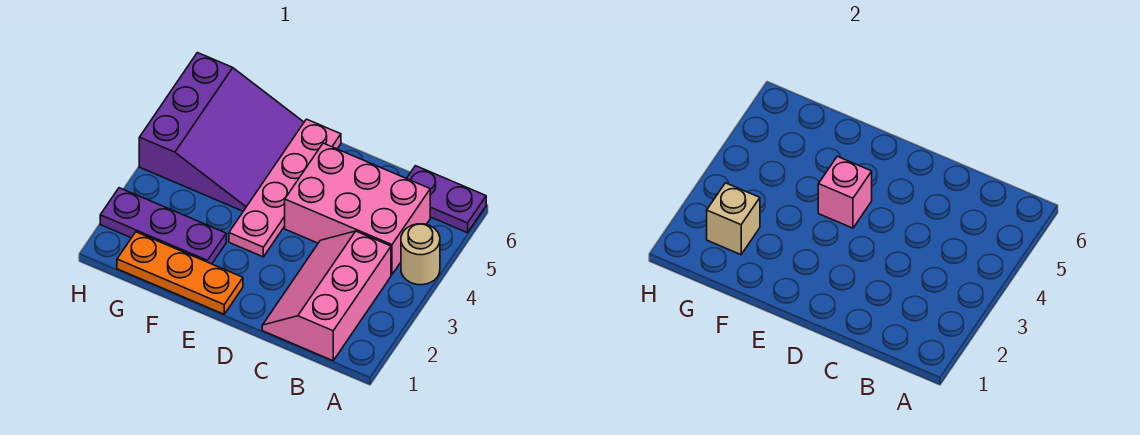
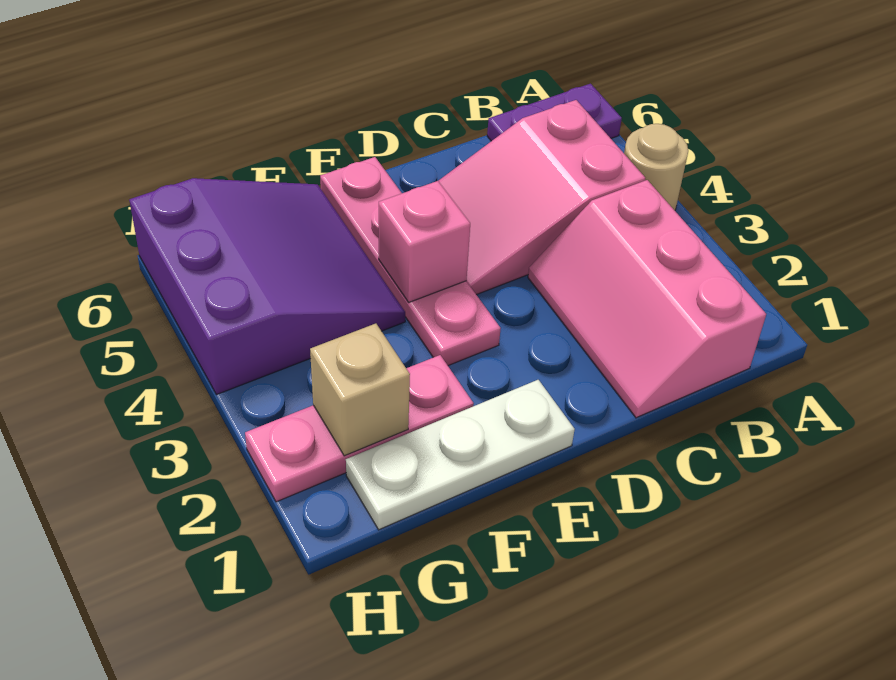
pink brick B4:D5 level 1 -> pink slope B4:D5 level 1 top B
orange plate E1:G1 level 1 -> white plate E1:G1 level 1
purple plate F2:H2 level 1 -> pink plate F2:H2 level 1

